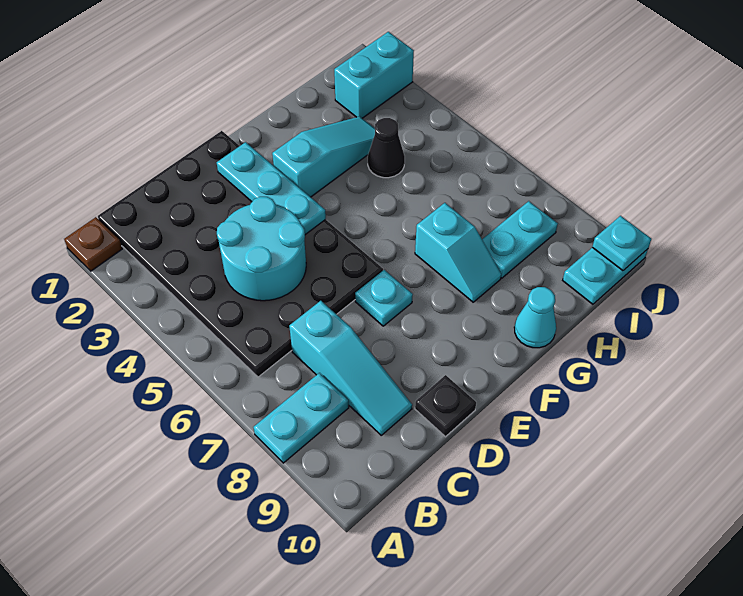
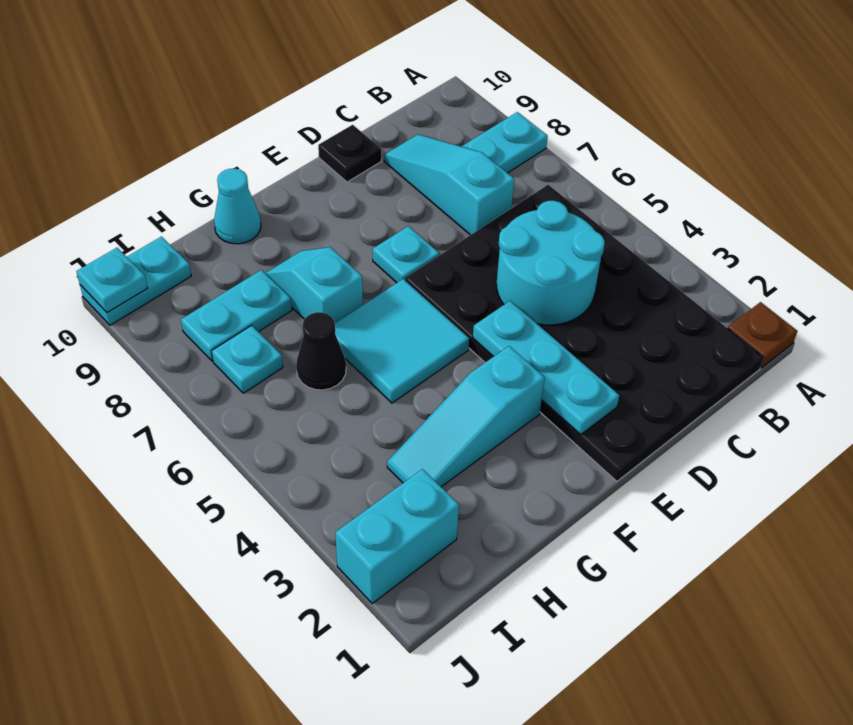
none -> cyan tile F5:G6 level 1
black cone H4 level 1 -> black cone H6 level 1
none -> cyan plate I7 level 1

